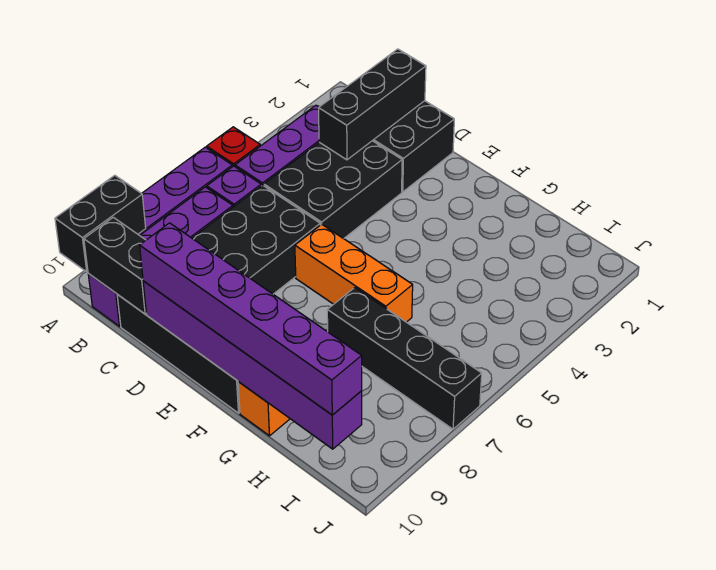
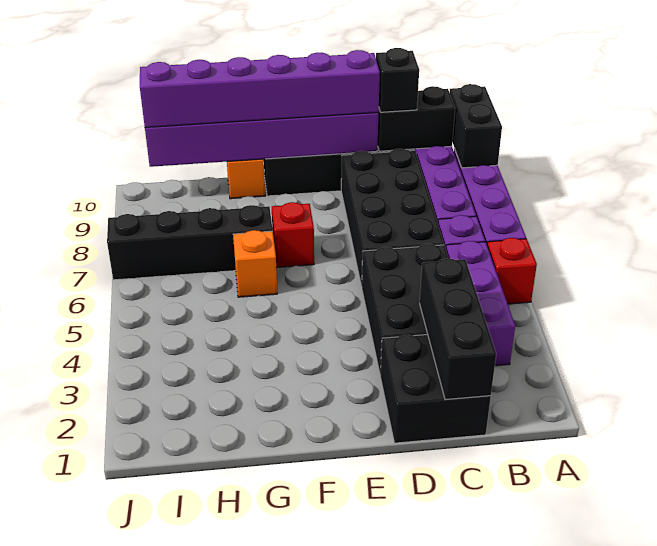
none -> black brick C10 level 3
orange brick E6:G6 level 1 -> orange brick G6 level 1
none -> red brick F7 level 1

